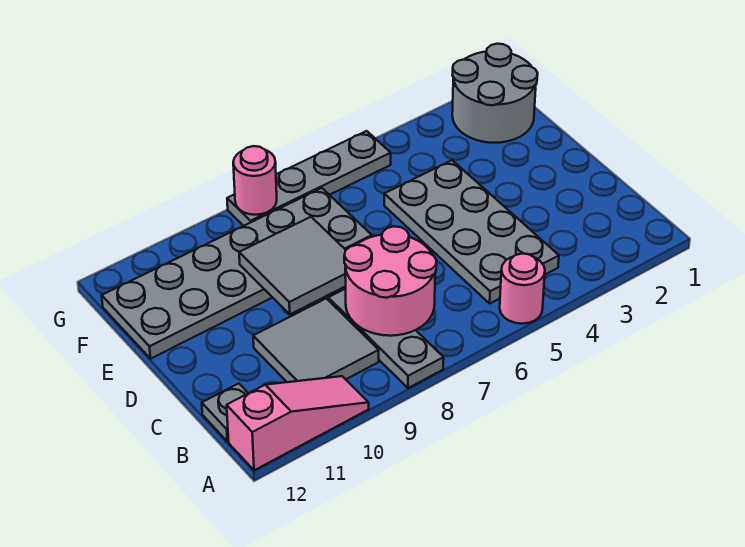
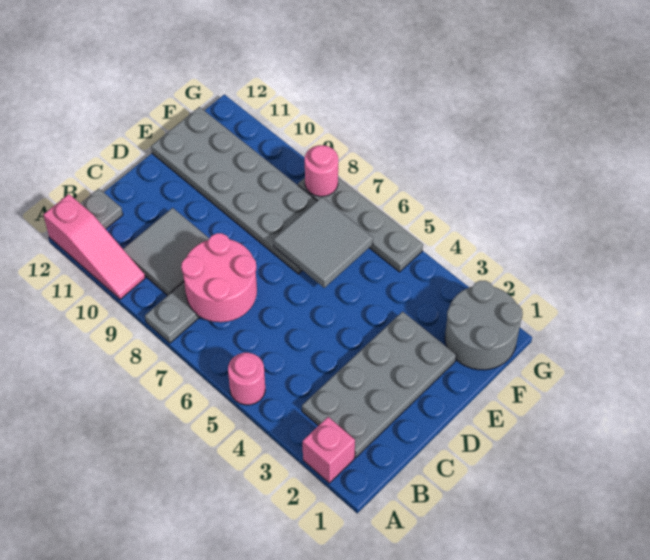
none -> pink brick A2 level 1
grey plate B4:E5 level 1 -> grey plate B2:E3 level 1
grey tile D8:E9 level 2 -> grey tile E6:F7 level 2

